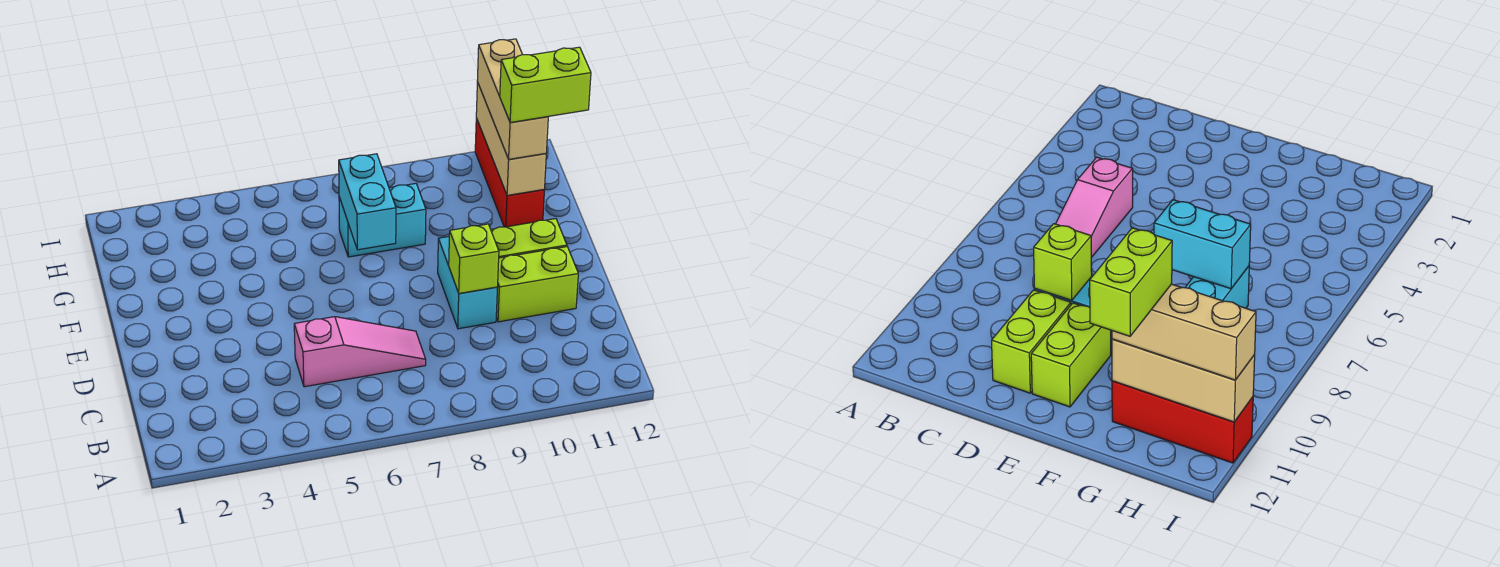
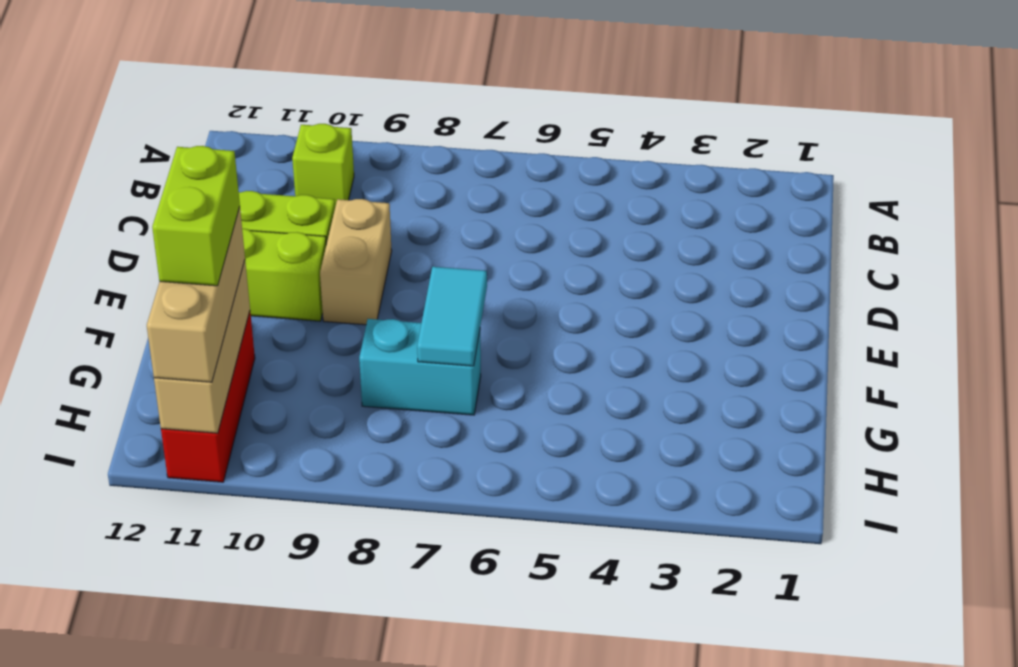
pink slope C5:C7 level 1 top 5 -> none
cyan brick D9:E9 level 1 -> tan brick D9:E9 level 1
lime brick D9 level 2 -> lime brick B10 level 1
cyan brick F7:G7 level 2 -> cyan tile F7:G7 level 2
lime brick G11:G12 level 4 -> lime brick G11:H11 level 4

